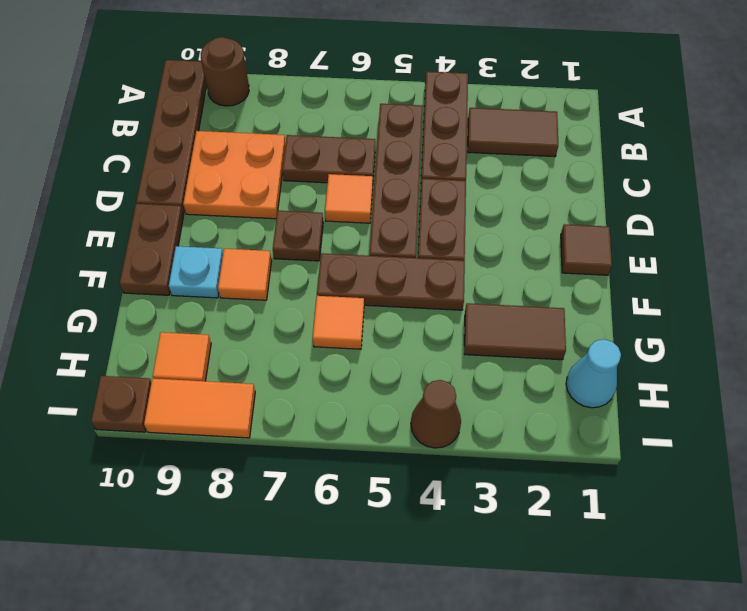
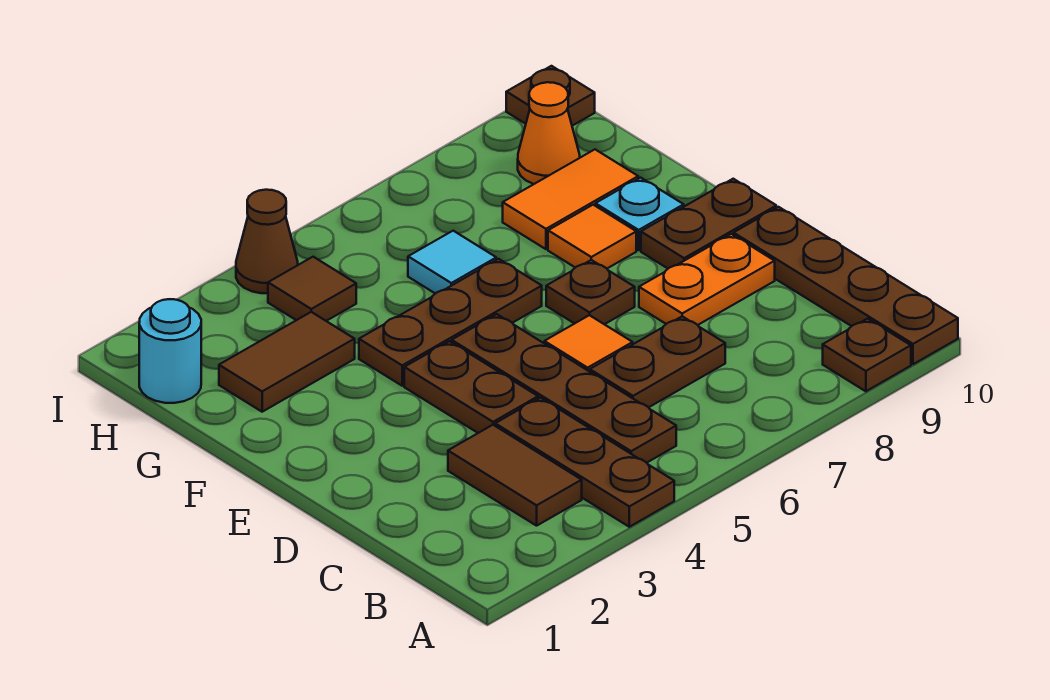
brown round brick A9 level 1 -> brown plate A9 level 1
brown tile B2:B3 level 1 -> brown tile B3:C3 level 1
orange plate C8:D9 level 1 -> orange plate D8:D9 level 1
brown tile E1 level 1 -> brown tile H4 level 1
brown plate E10:F10 level 1 -> brown plate E9:E10 level 1
orange tile G6 level 1 -> cyan tile G6 level 1
cyan cone H1 level 1 -> cyan round brick H1 level 1
orange tile H9 level 1 -> orange cone H9 level 1
orange tile I8:I9 level 1 -> orange tile G8:G9 level 1

